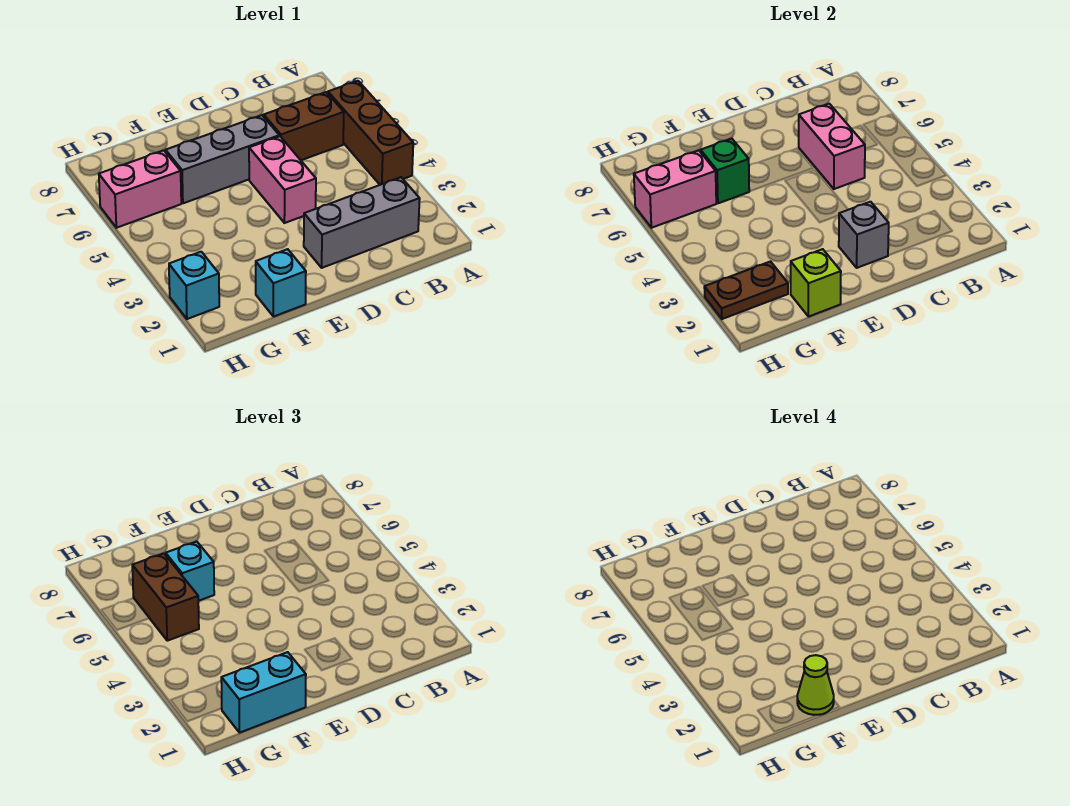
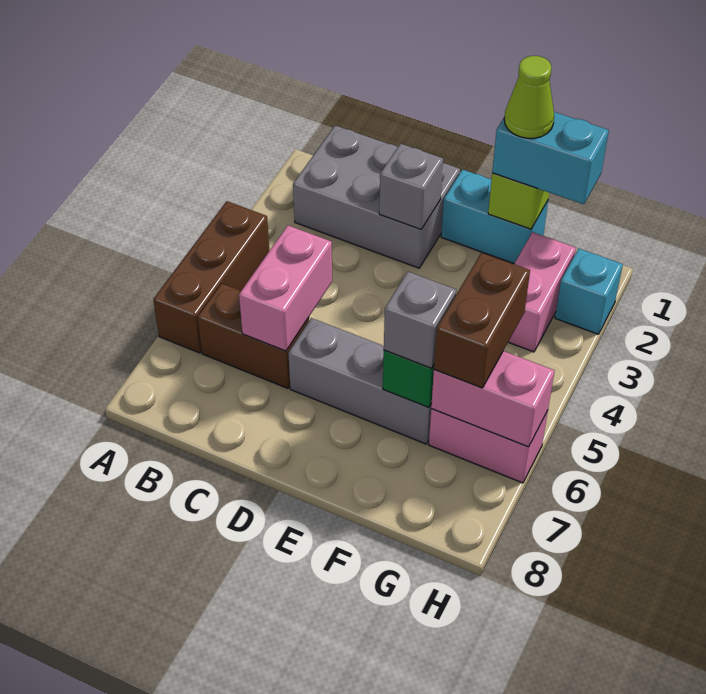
grey brick B2:D2 level 1 -> grey brick B1:D2 level 1
pink brick D4:D5 level 1 -> pink brick G2:G3 level 1
cyan brick F1 level 1 -> cyan brick E1:F1 level 1
cyan brick F6 level 3 -> grey brick F6 level 3
brown plate G2:H2 level 2 -> none

